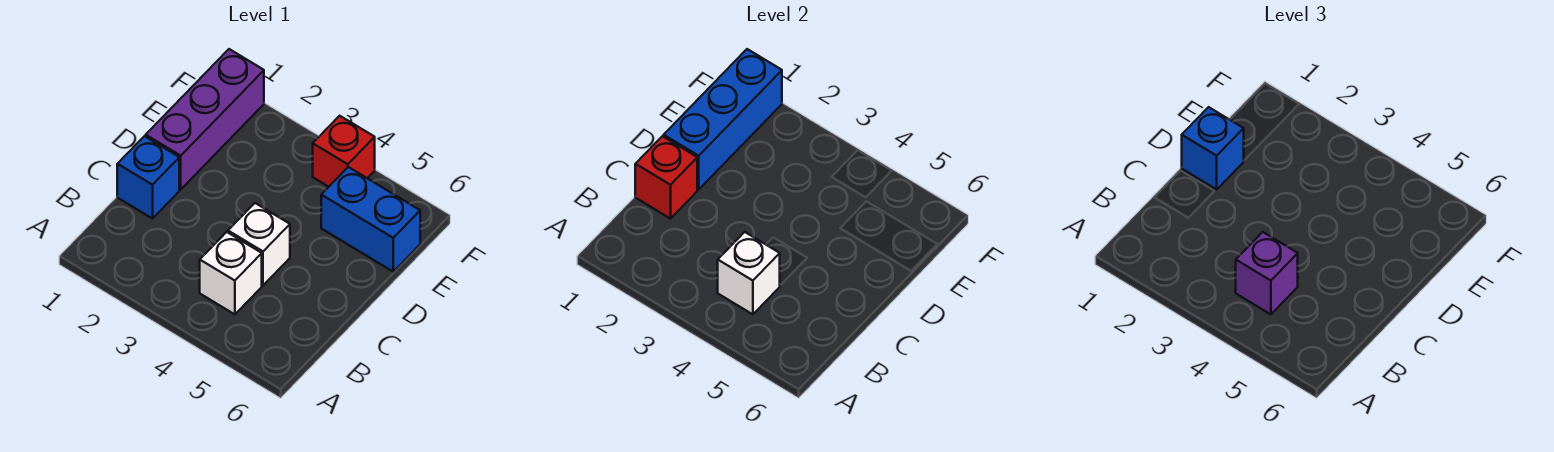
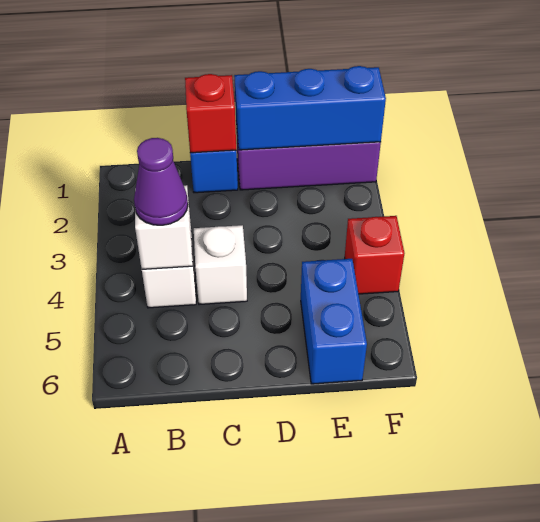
purple brick B4 level 3 -> purple cone B4 level 3
blue brick D1 level 3 -> none

